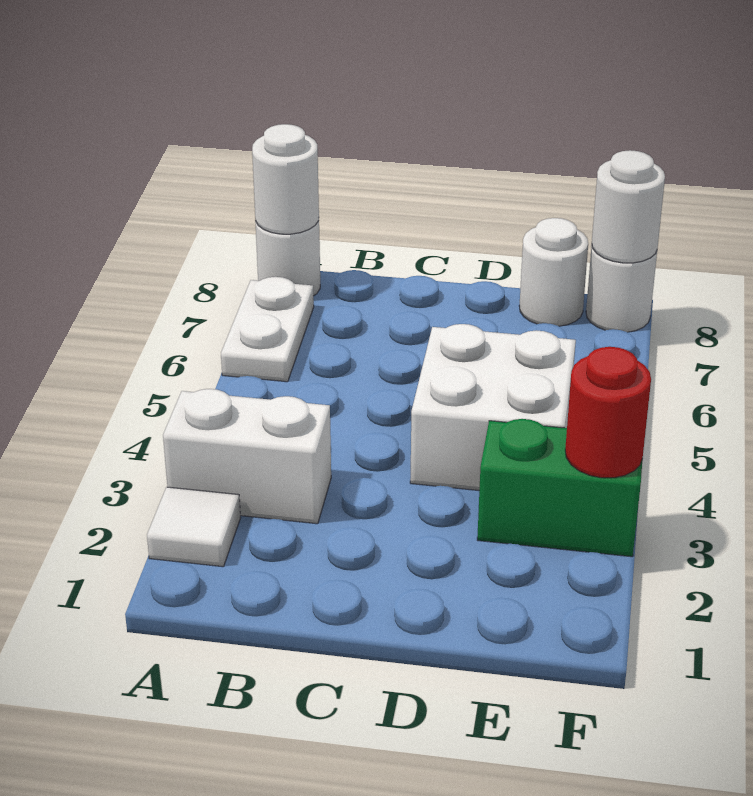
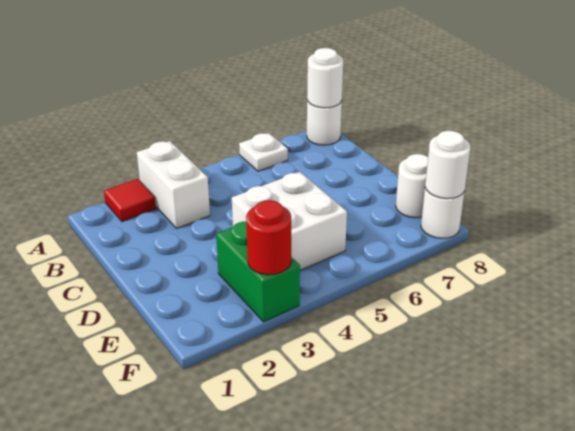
white tile A2 level 1 -> red tile A2 level 1
white plate A6:A7 level 1 -> white plate A6 level 1

